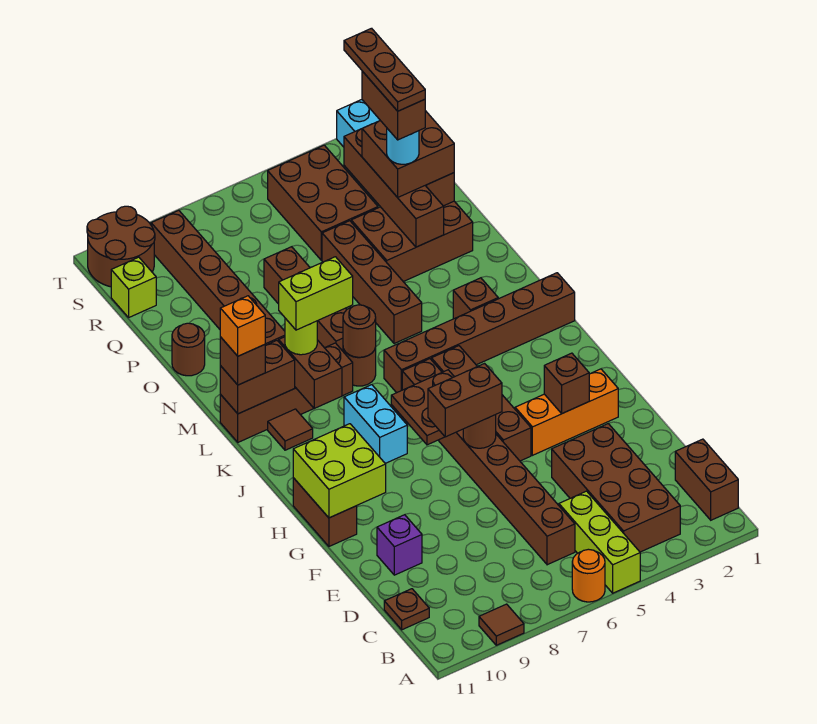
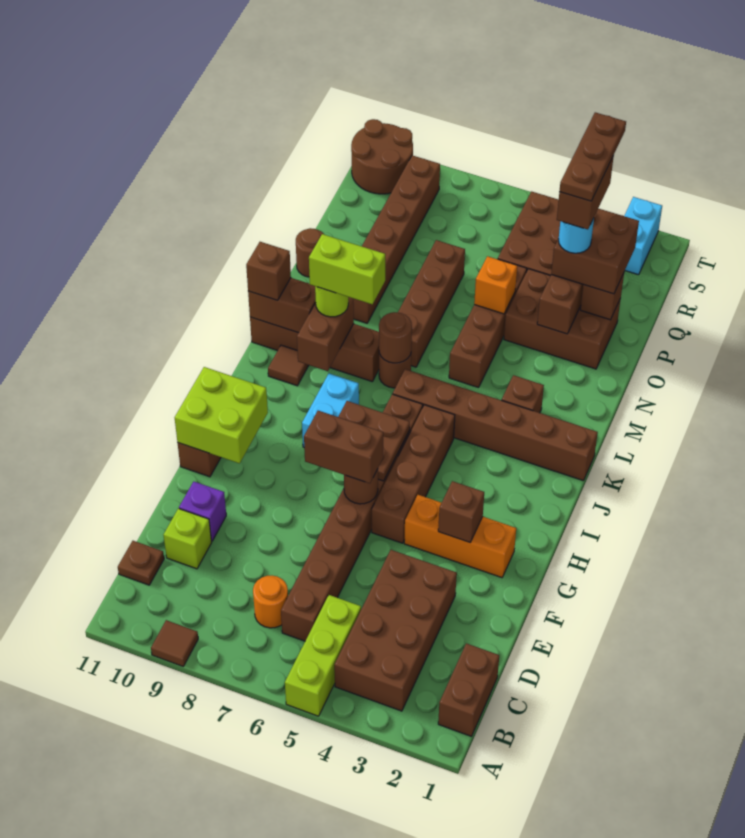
orange round brick A6 level 1 -> orange round brick C7 level 1
orange brick L11 level 4 -> orange brick O5 level 2
lime brick R11 level 1 -> lime brick D10 level 1

